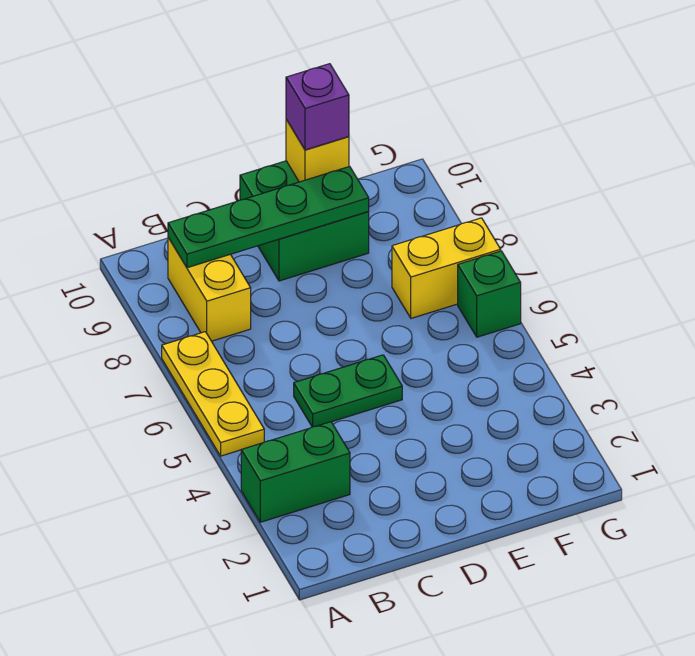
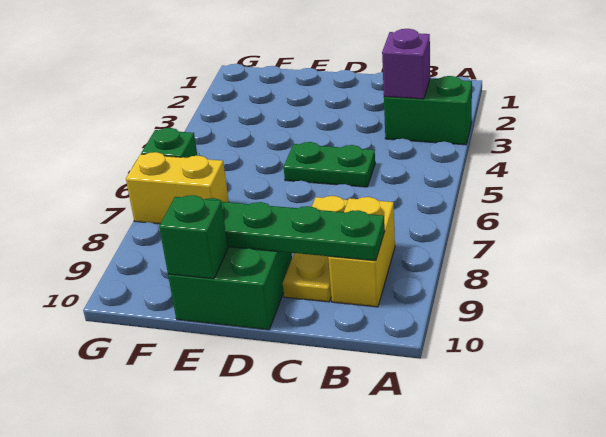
yellow plate A5:A7 level 1 -> yellow plate C7:C9 level 1
yellow brick E10 level 2 -> green brick E10 level 2
purple brick E10 level 3 -> purple brick B3 level 2

